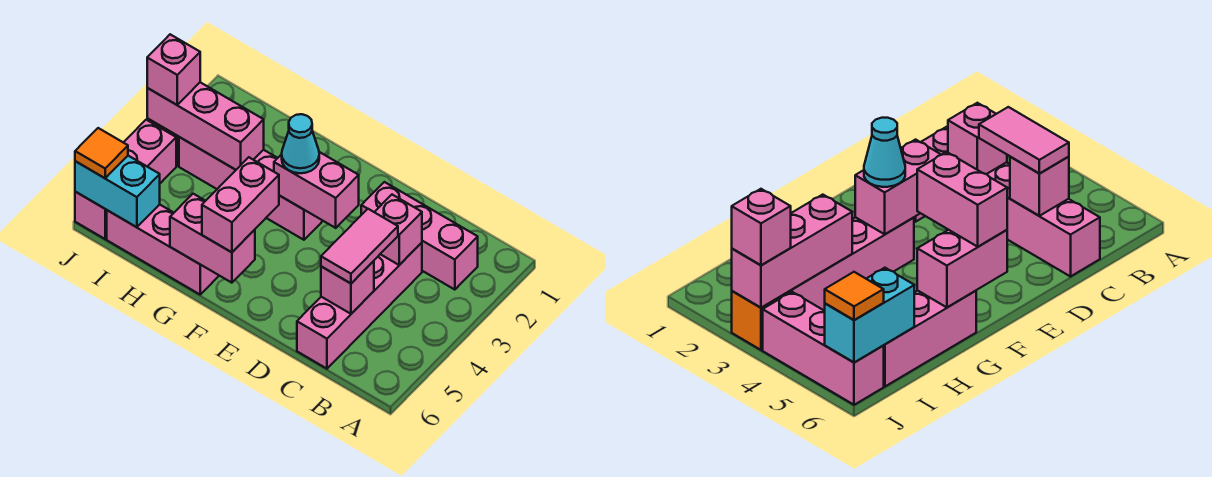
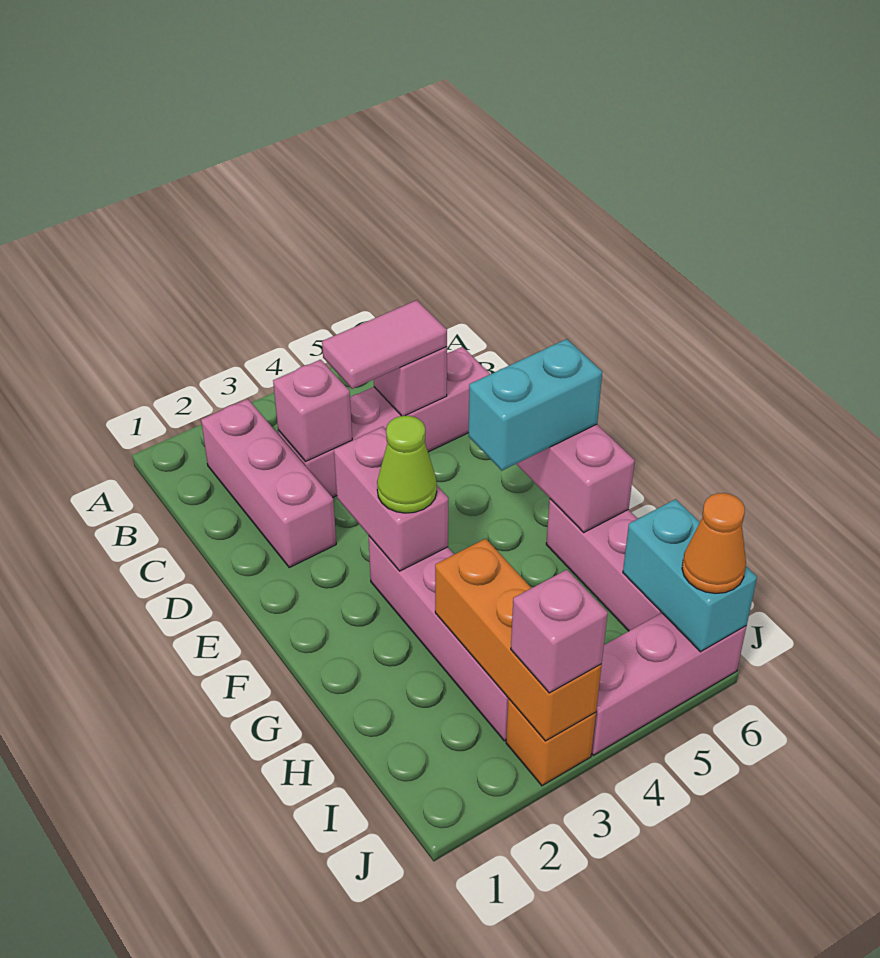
cyan cone F3 level 3 -> lime cone F3 level 3
pink brick F5:F6 level 3 -> cyan brick F5:F6 level 3
pink brick H3:J3 level 2 -> orange brick H3:J3 level 2
orange tile J6 level 3 -> orange cone J6 level 3

